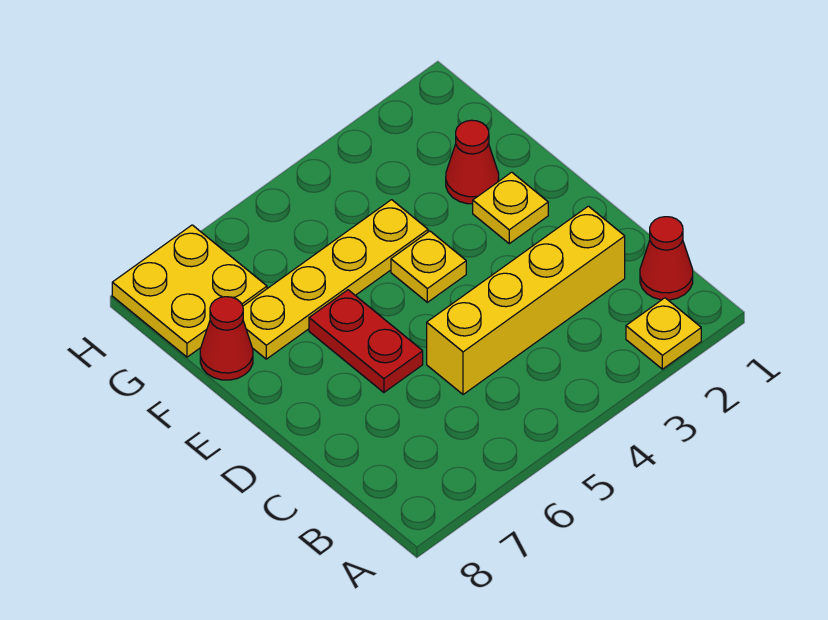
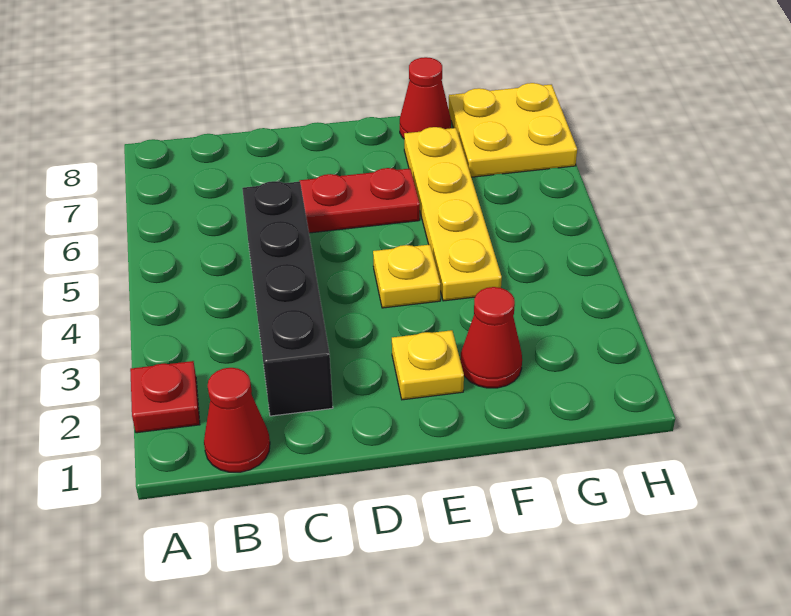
yellow plate A2 level 1 -> red plate A2 level 1
yellow brick C2:C5 level 1 -> black brick C2:C5 level 1

